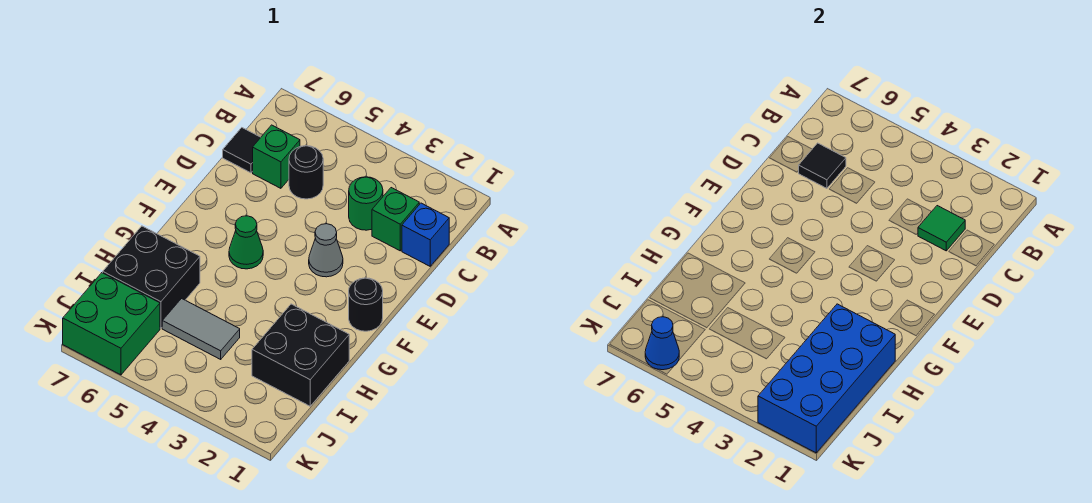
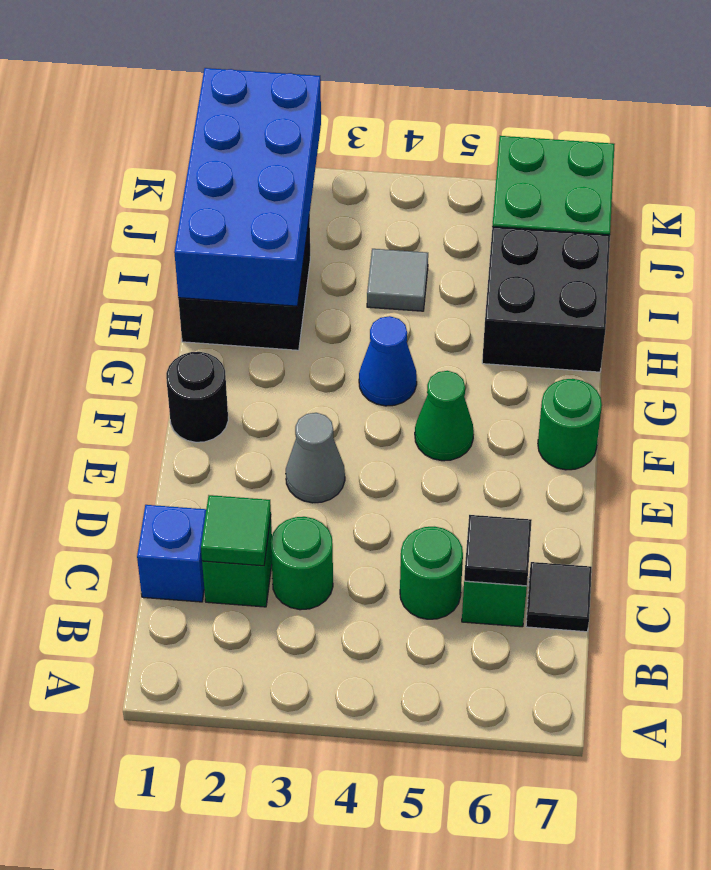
black round brick C5 level 1 -> green round brick C5 level 1
none -> green round brick F7 level 1
grey tile I4:I5 level 1 -> grey tile I4 level 1
blue cone K6 level 2 -> blue cone G4 level 1

